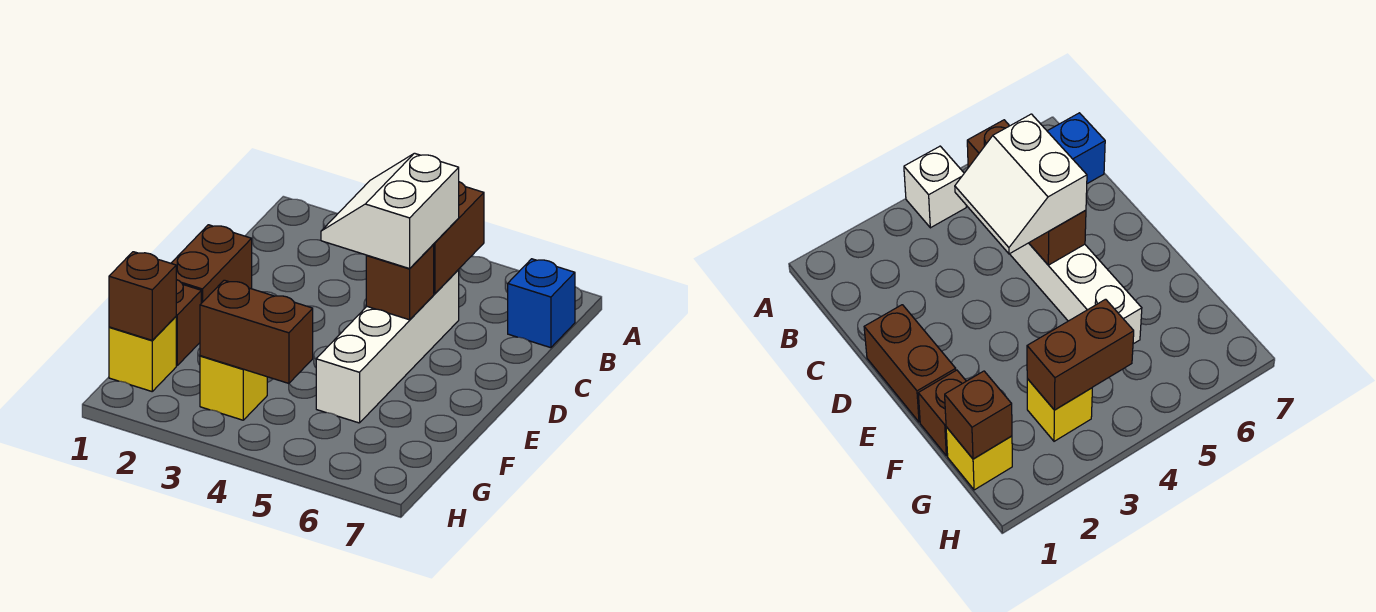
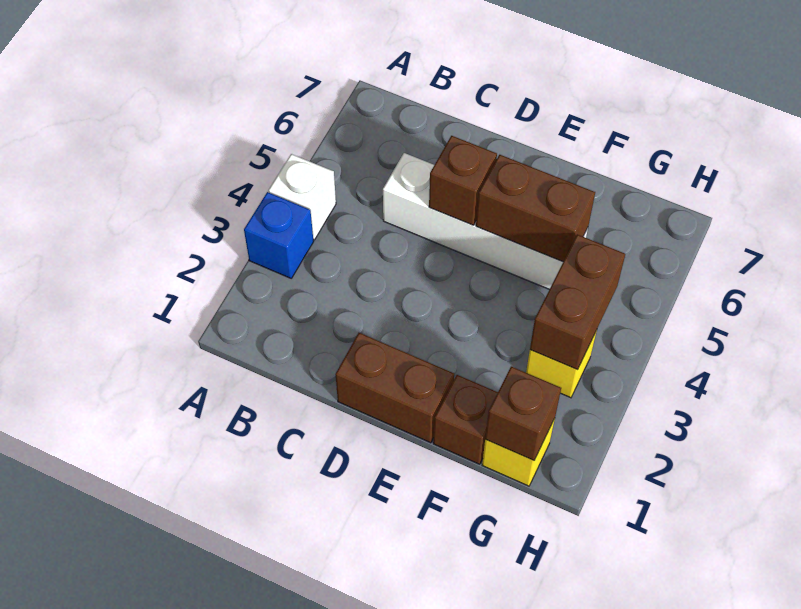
brown brick B5:C5 level 2 -> brown brick E5:F5 level 2
blue brick B7 level 1 -> blue brick A3 level 1
white slope C4:D5 level 3 top 5 -> none

